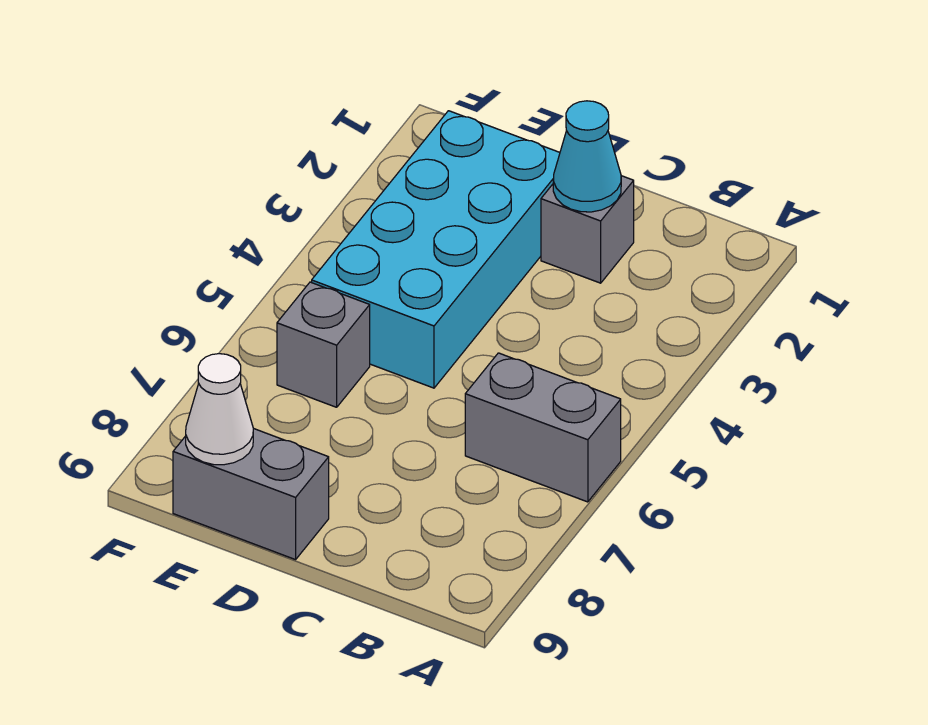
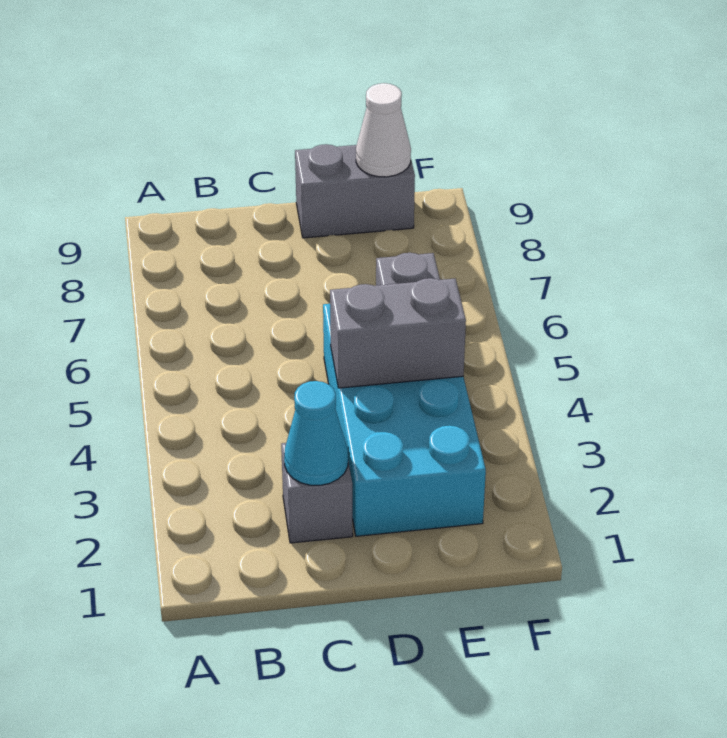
grey brick A6:B6 level 1 -> grey brick D4:E4 level 2

